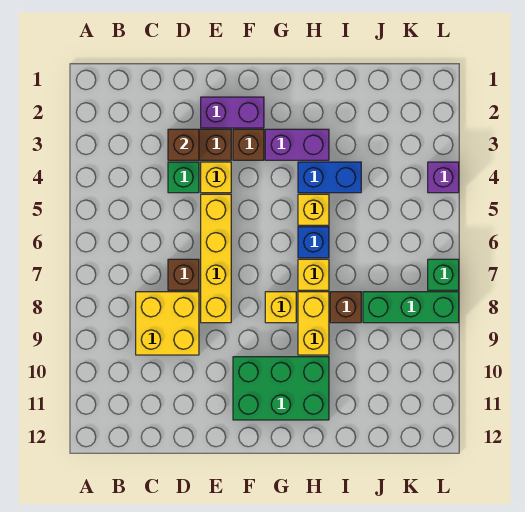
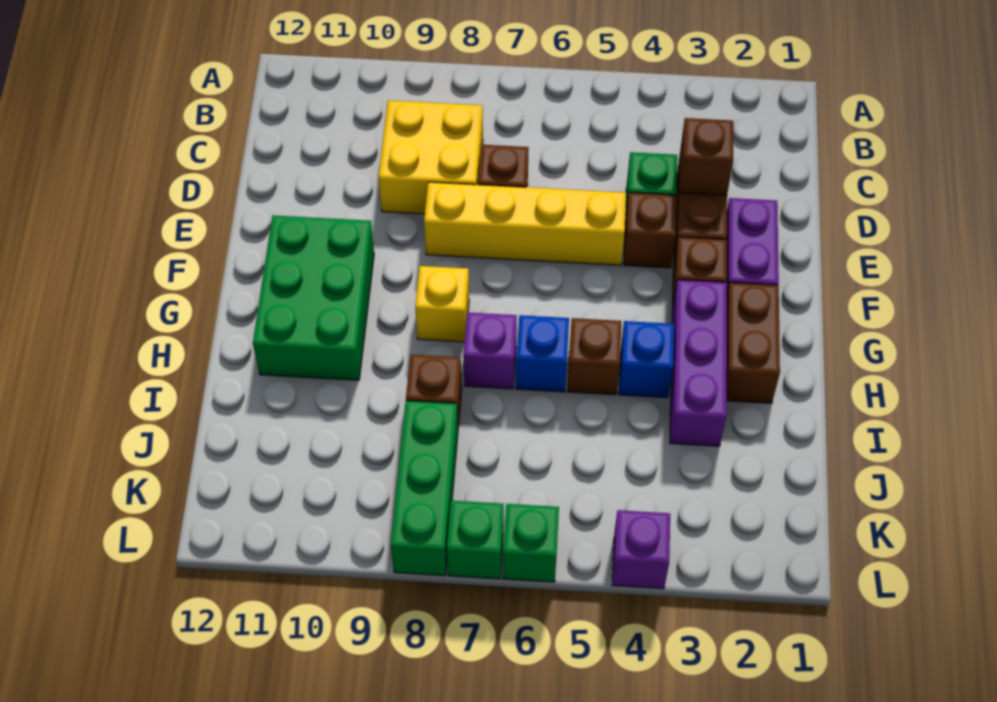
yellow brick E4 level 1 -> brown brick E4 level 1
none -> brown brick G2:H2 level 1
purple brick G3:H3 level 1 -> purple brick G3:I3 level 1
blue brick H4:I4 level 1 -> blue brick H4 level 1
yellow brick H5 level 1 -> brown brick H5 level 1
yellow brick H7 level 1 -> purple brick H7 level 1
yellow brick H8:H9 level 1 -> none
none -> green brick L6 level 1

